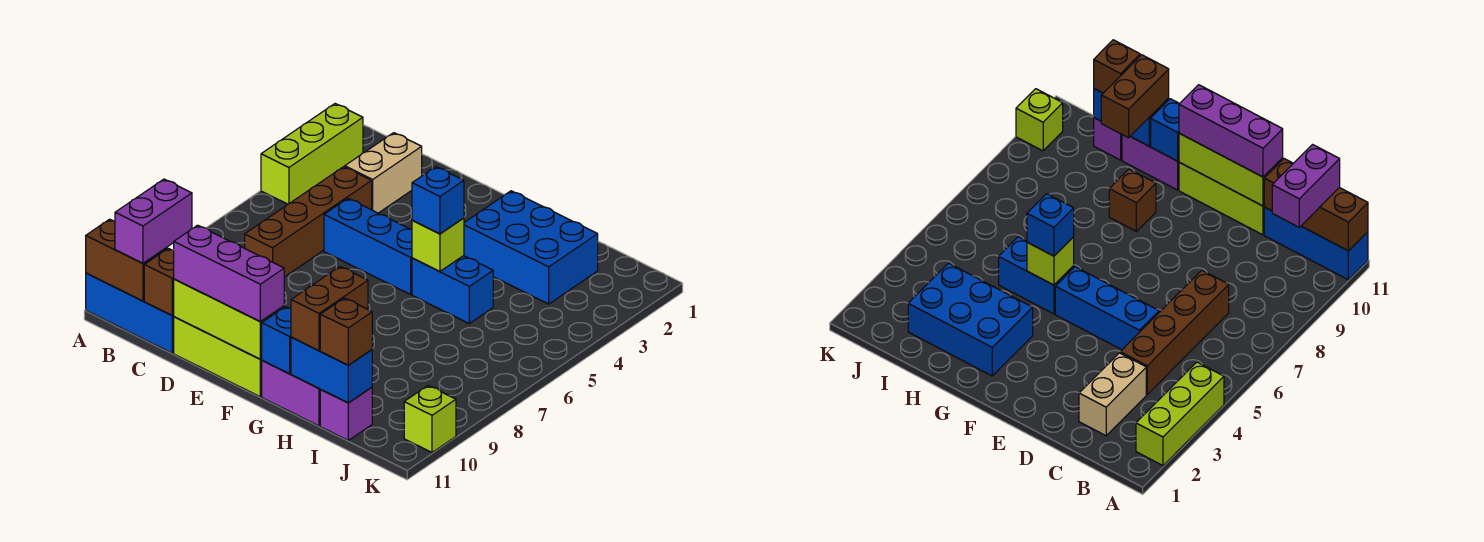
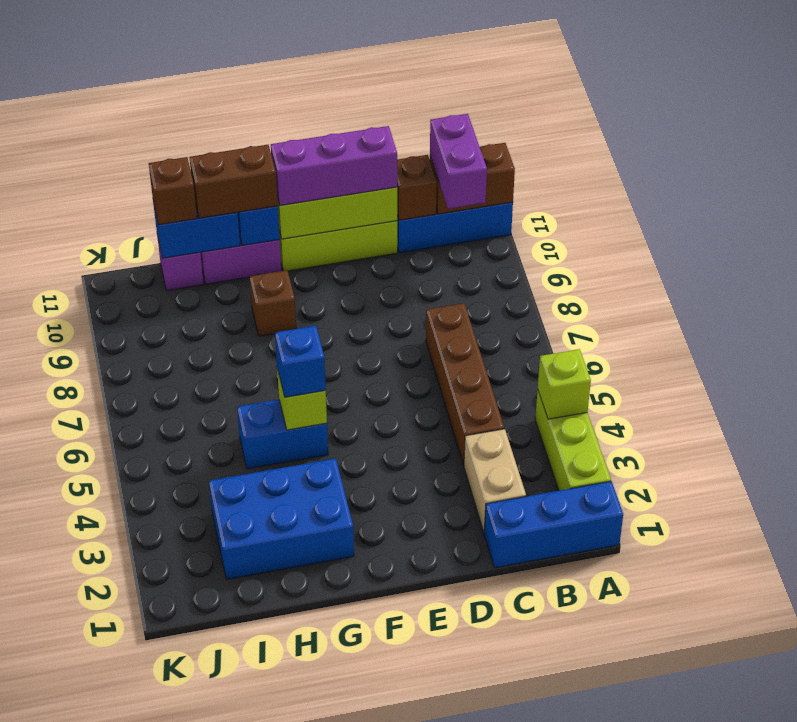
blue brick D5:F5 level 1 -> blue brick A1:C1 level 1
brown brick H10:H11 level 3 -> brown brick G11:H11 level 3
lime brick K10 level 1 -> lime brick A4 level 2

